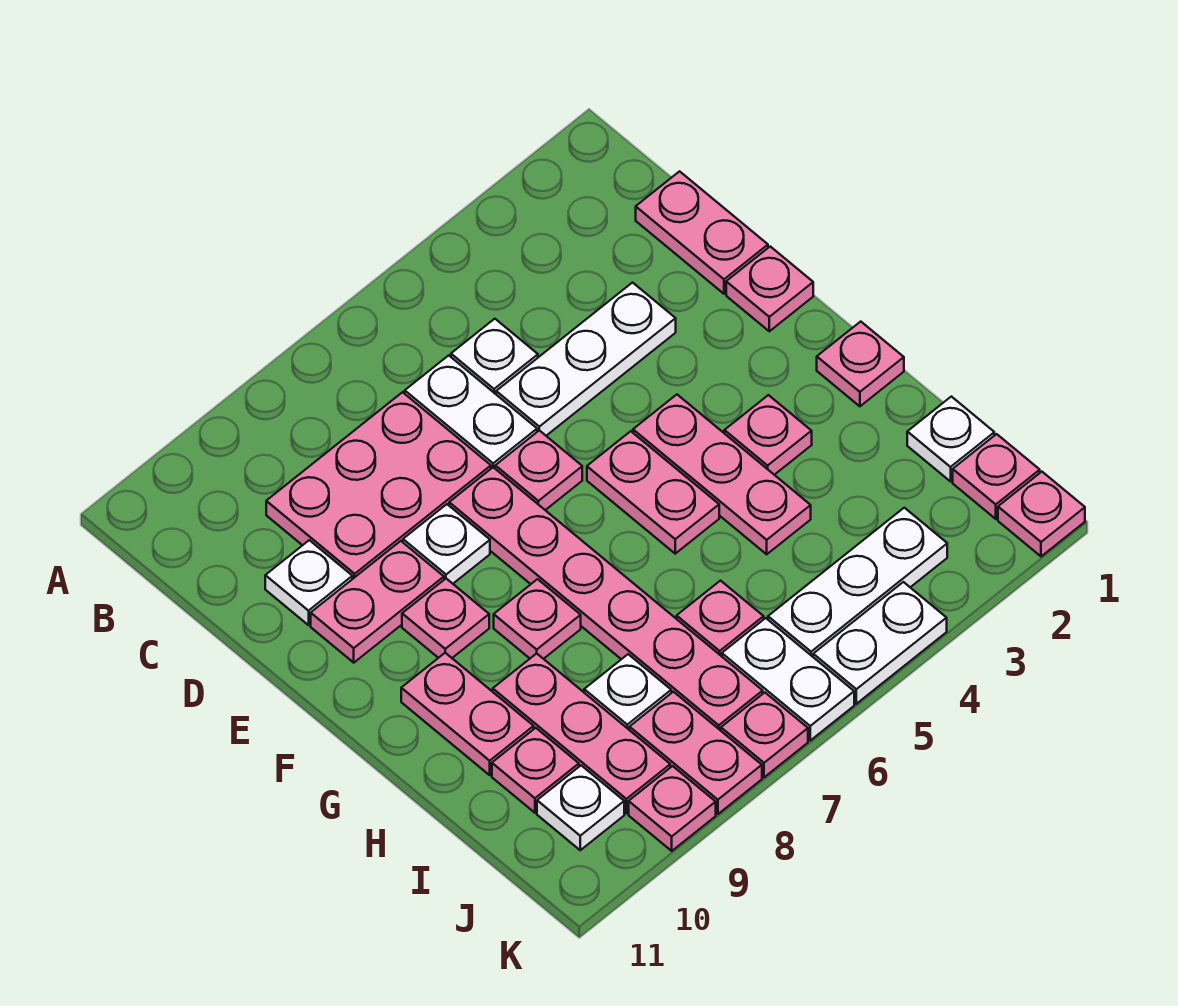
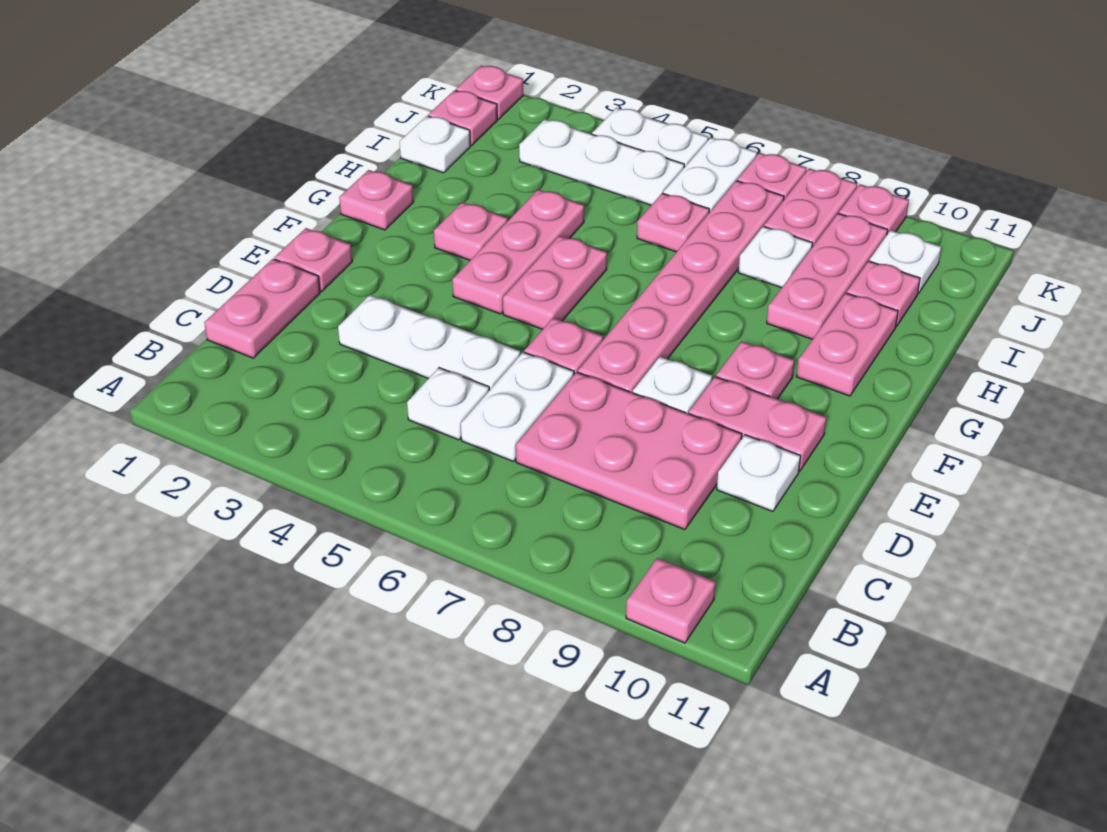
pink plate G8 level 1 -> pink plate A10 level 1

